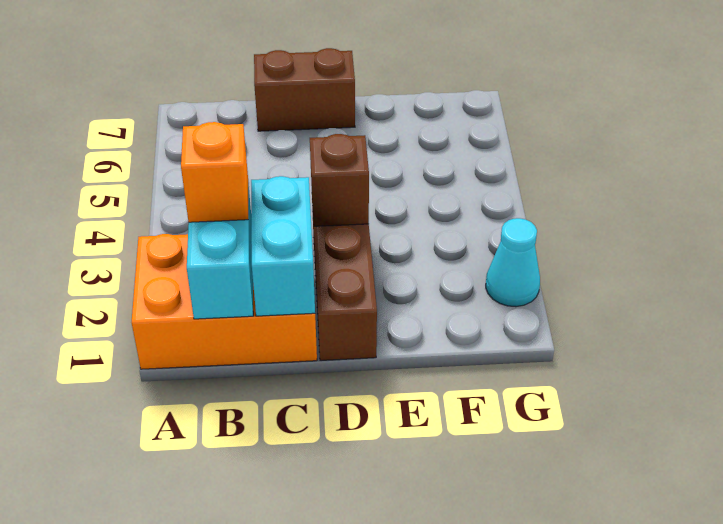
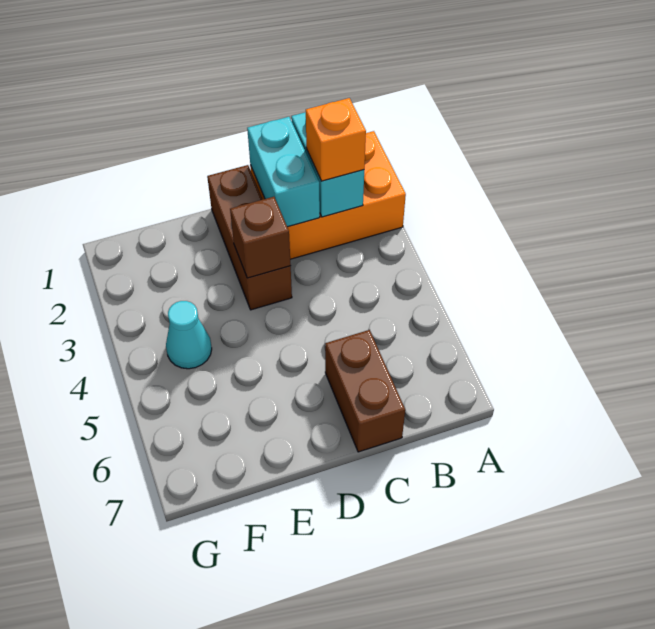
brown brick C7:D7 level 1 -> brown brick C6:C7 level 1
cyan cone G2 level 1 -> cyan cone F4 level 1

